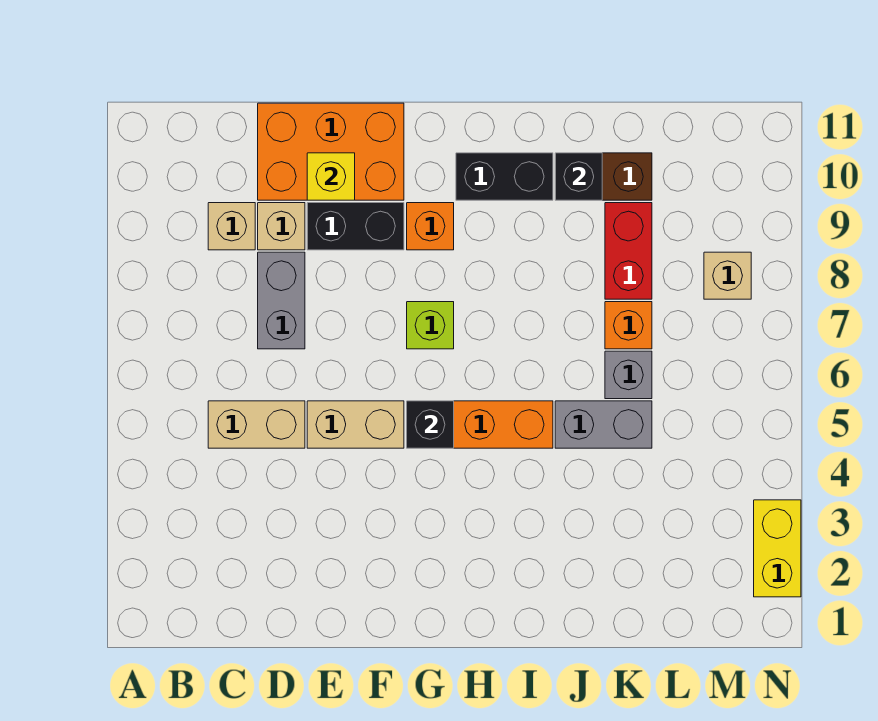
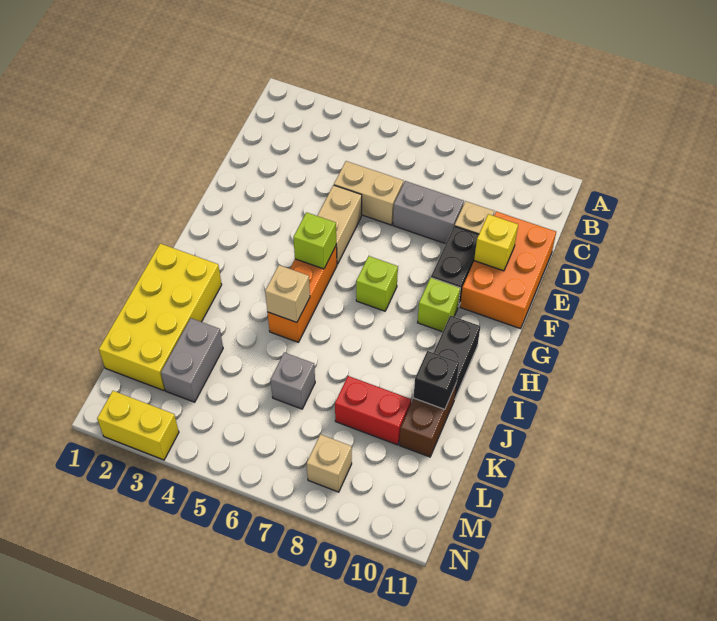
tan brick C5:D5 level 1 -> tan brick D5:D6 level 1
tan brick C9 level 1 -> tan brick I5 level 2
black brick G5 level 2 -> lime brick G5 level 2
orange brick G9 level 1 -> lime brick G9 level 1
none -> yellow brick I1:L2 level 1
grey brick J5:K5 level 1 -> grey brick K3:L3 level 1
orange brick K7 level 1 -> none

